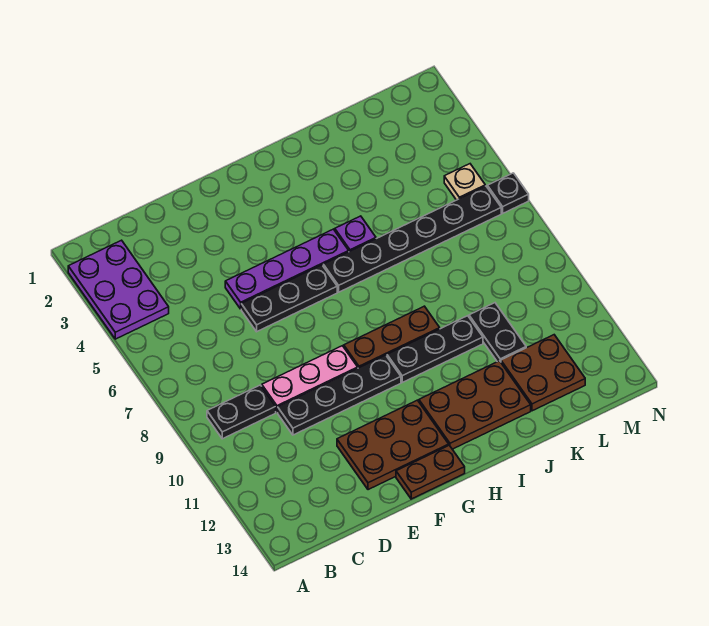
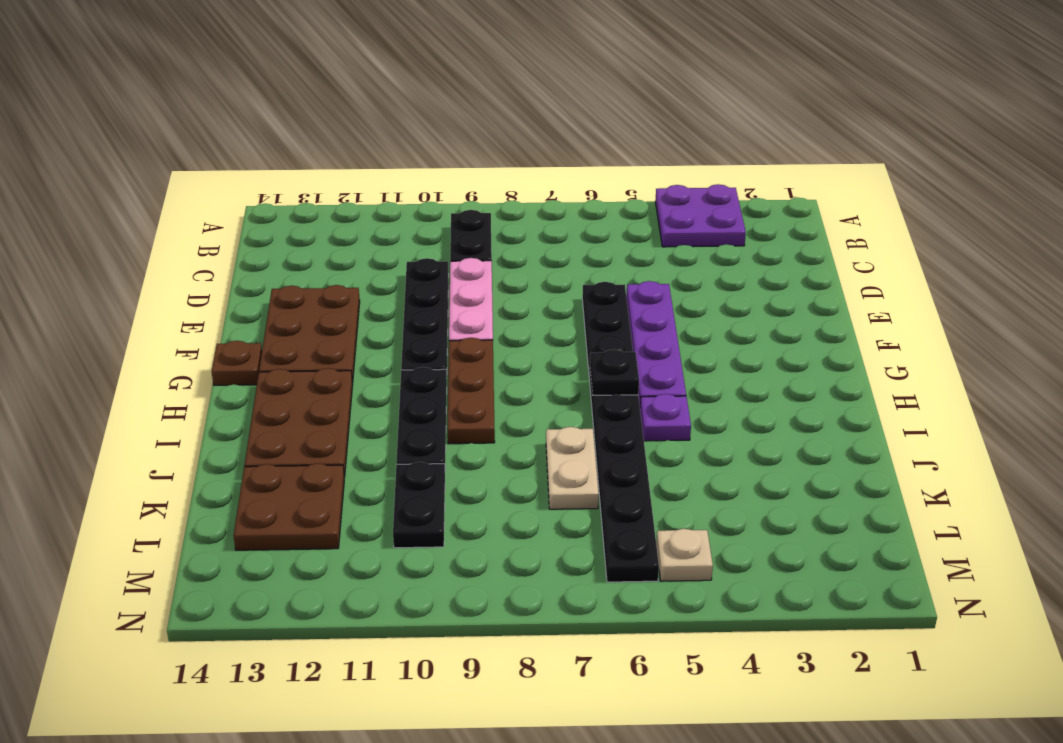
purple plate A2:B4 level 1 -> purple plate A3:B4 level 1
brown plate F14:G14 level 1 -> brown plate G14 level 1
none -> tan plate J7:K7 level 1
black plate K10:K11 level 1 -> black plate K10:L10 level 1
black plate N6 level 1 -> black plate H6 level 2

